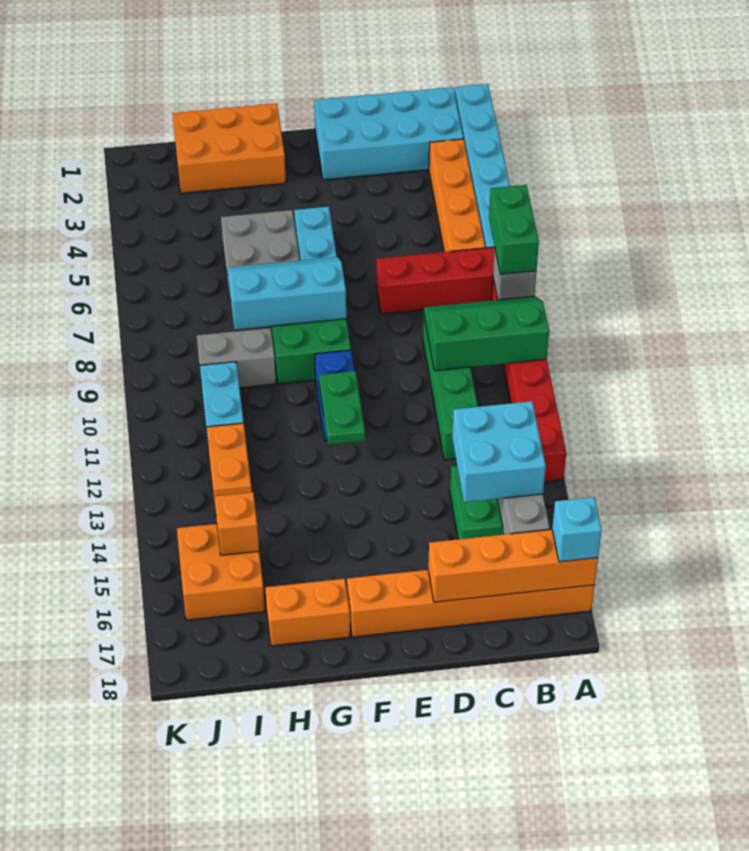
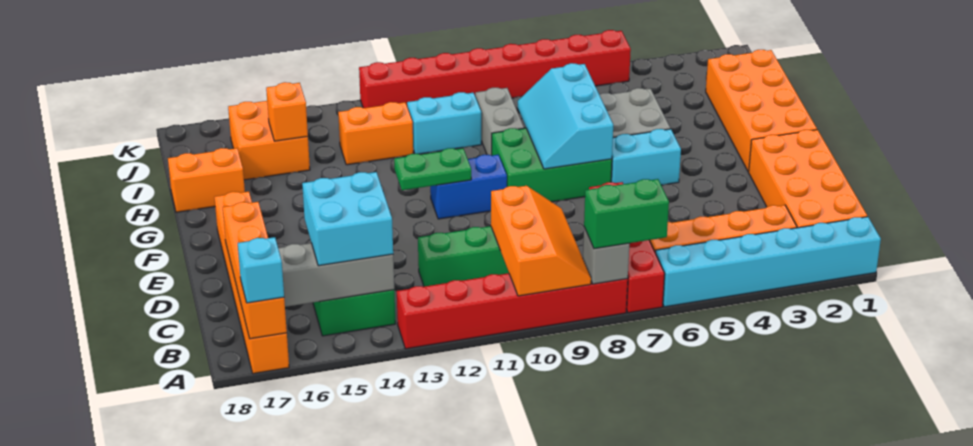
green slope A9:C10 level 2 top 10 -> orange slope A9:C10 level 2 top 10
cyan brick B1:E2 level 1 -> orange brick B1:E2 level 1
cyan slope F7:H8 level 2 top 8 -> cyan slope F7:H8 level 2 top 7
orange brick G1:I2 level 1 -> orange brick F1:I2 level 1
orange brick G17:H17 level 1 -> orange brick H17:H18 level 1
none -> red brick K5:K12 level 1

